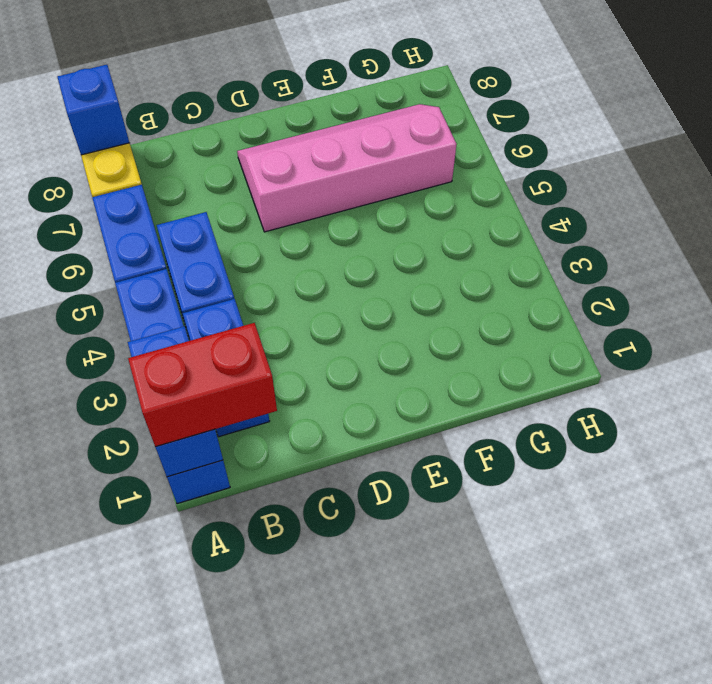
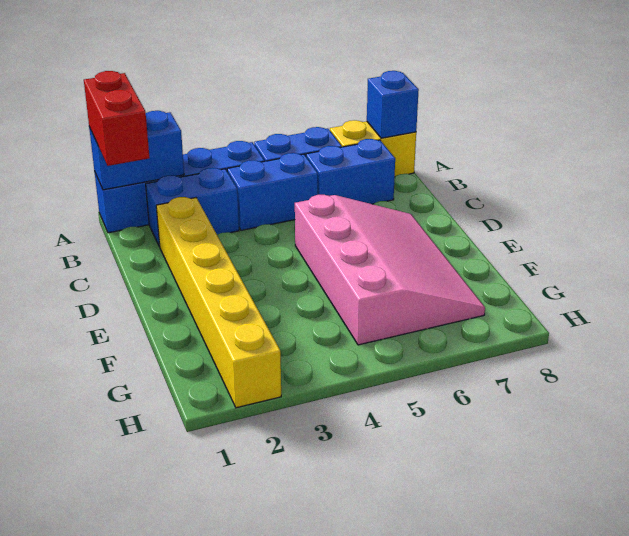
none -> blue brick B6:B7 level 1
none -> yellow brick C2:H2 level 1
pink slope D6:G7 level 1 top 6 -> pink slope D5:G7 level 1 top 5

